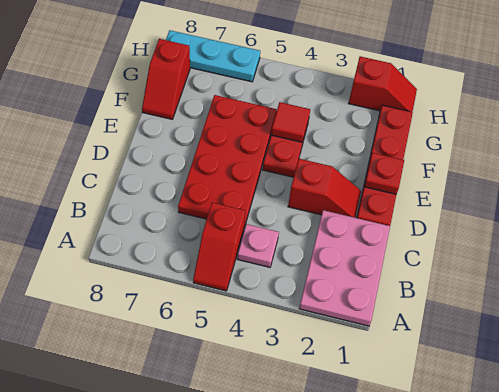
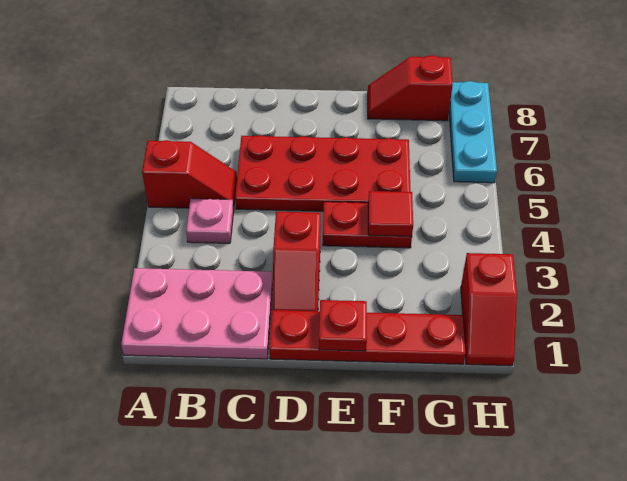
red slope A5:B5 level 1 top B -> red slope A5:B5 level 1 top A

